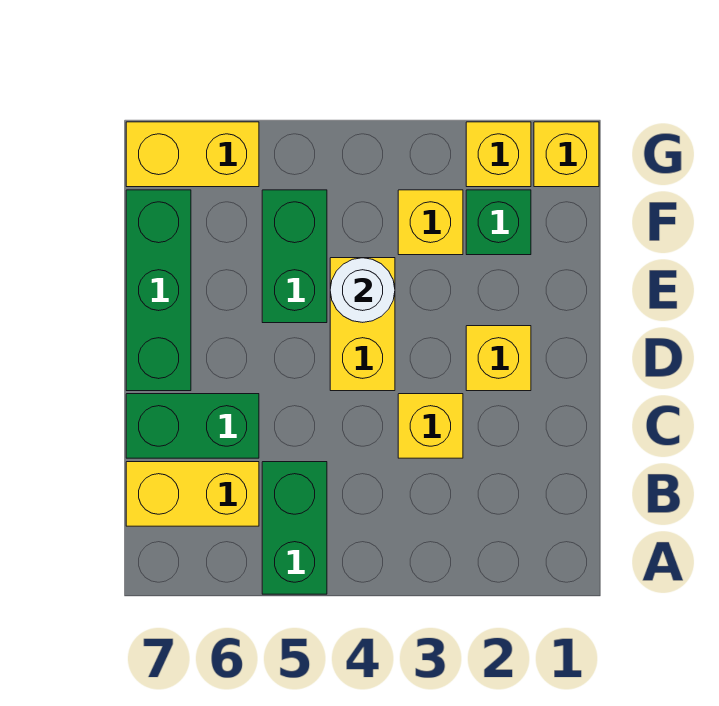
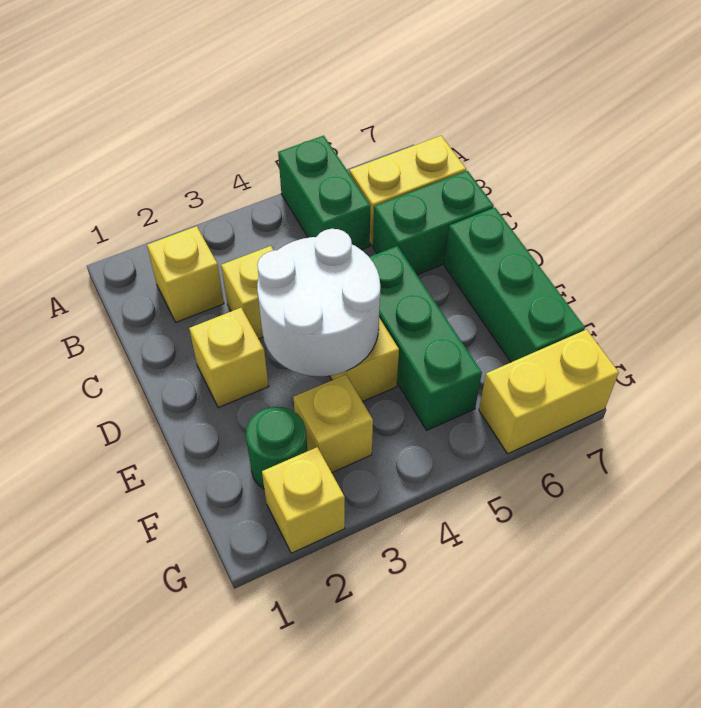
white round brick E4 level 2 -> white round brick D3:E4 level 2
green brick E5:F5 level 1 -> green brick D5:F5 level 1
green brick F2 level 1 -> green round brick F2 level 1
yellow brick G1 level 1 -> yellow brick B2 level 1

